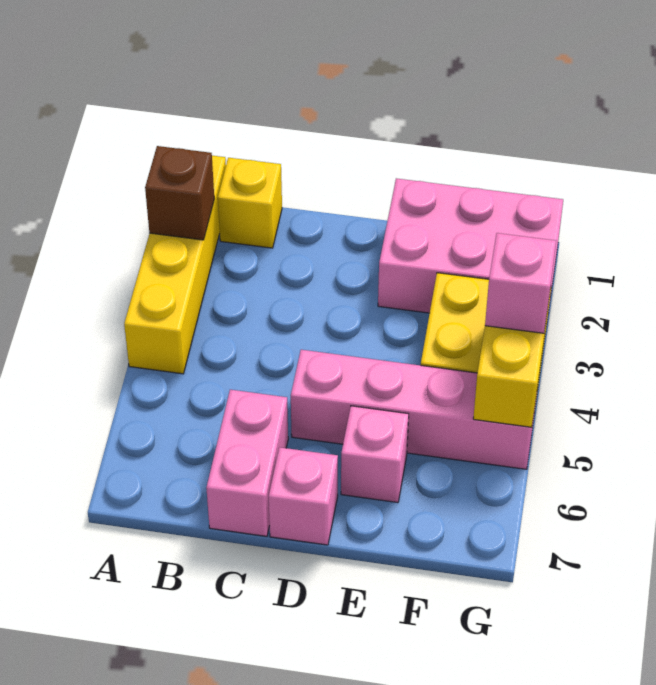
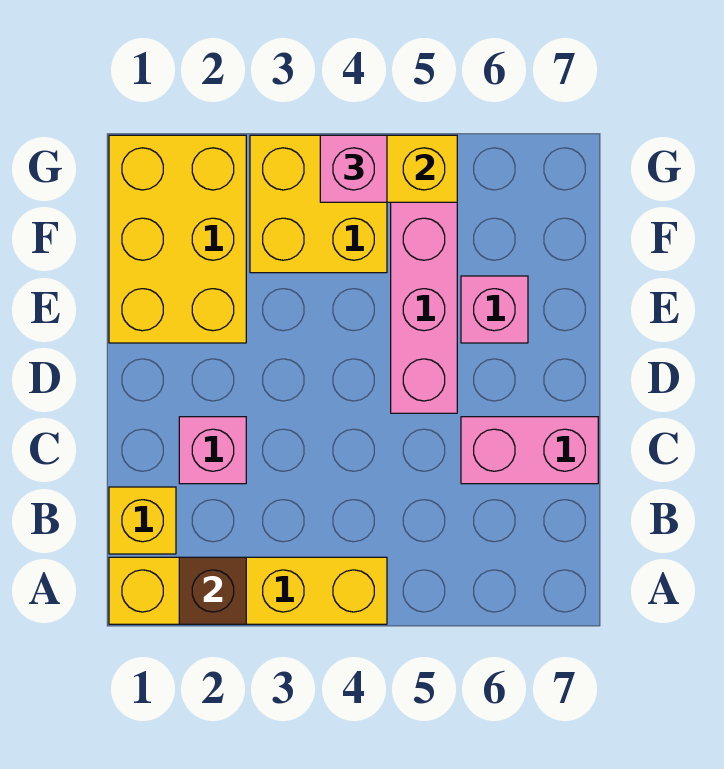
pink brick D7 level 1 -> pink brick C2 level 1
pink brick E1:G2 level 1 -> yellow brick E1:G2 level 1

